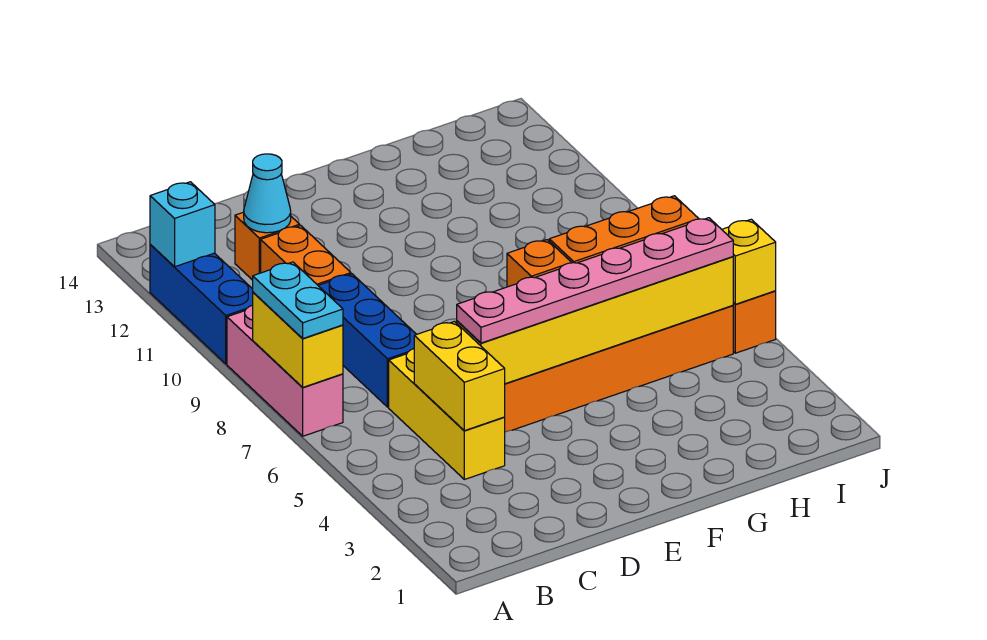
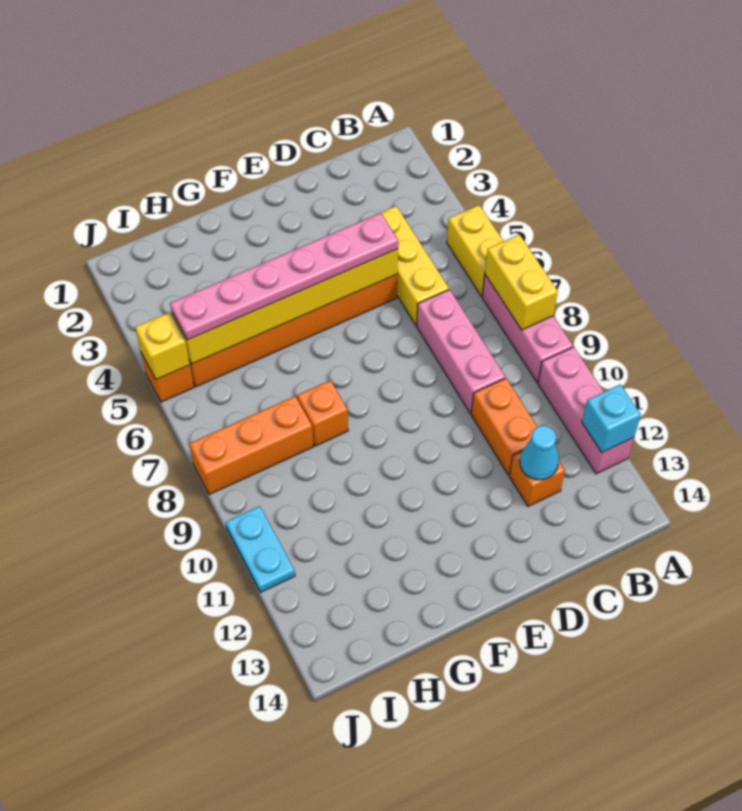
cyan plate A7:A8 level 3 -> cyan plate J10:J11 level 1
blue brick A10:A12 level 1 -> pink brick A10:A12 level 1
yellow brick C4:C5 level 2 -> yellow brick A5:A6 level 1
blue brick C7:C9 level 1 -> pink brick C7:C9 level 1

